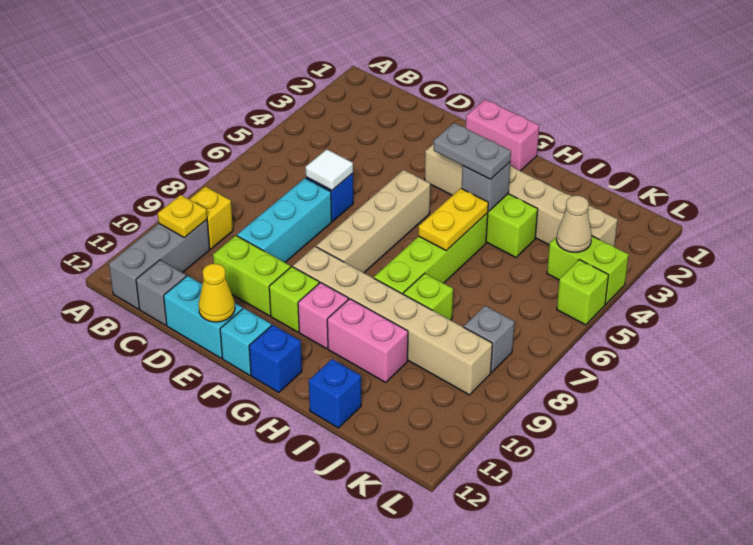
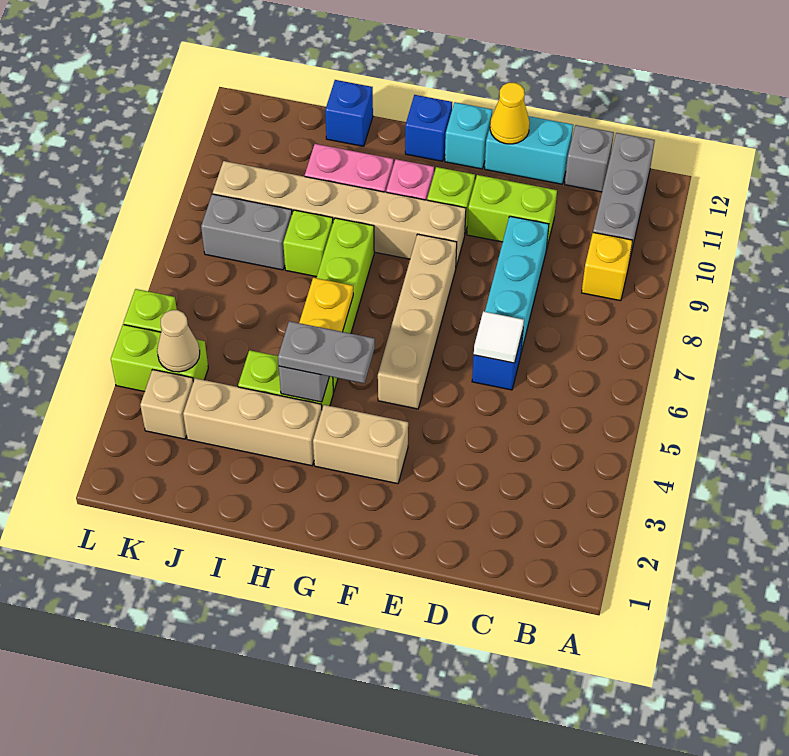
yellow plate B10 level 2 -> none
pink brick F1:G1 level 1 -> none
grey brick K8 level 1 -> grey brick J8:K8 level 1

